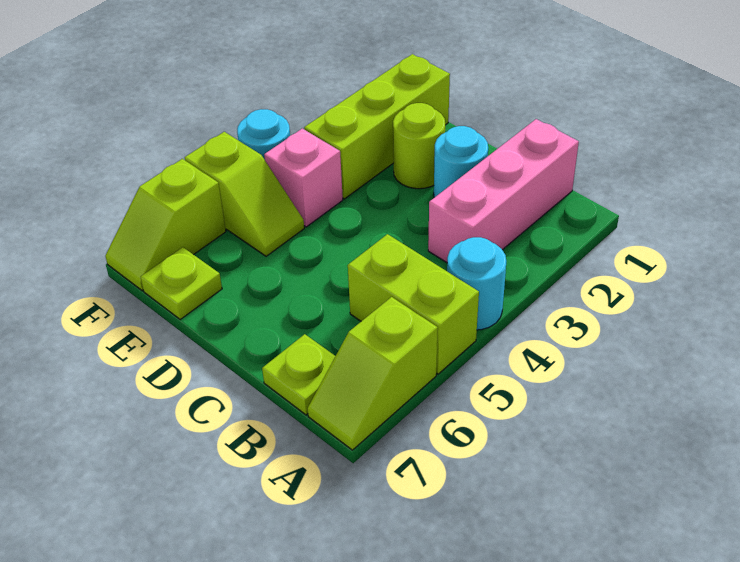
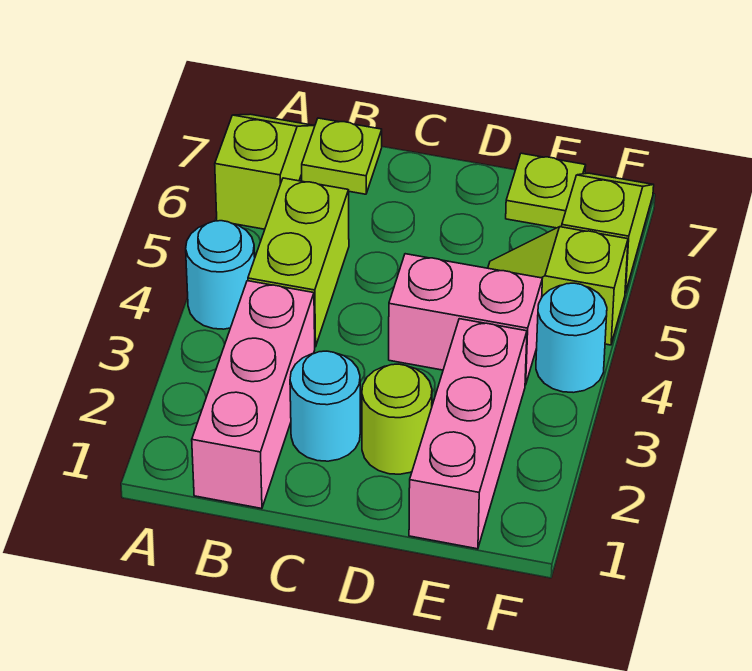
lime brick A5:B5 level 1 -> lime brick B4:B5 level 1
lime brick E1:E3 level 1 -> pink brick E1:E3 level 1
pink brick E4 level 1 -> pink brick D4:E4 level 1

